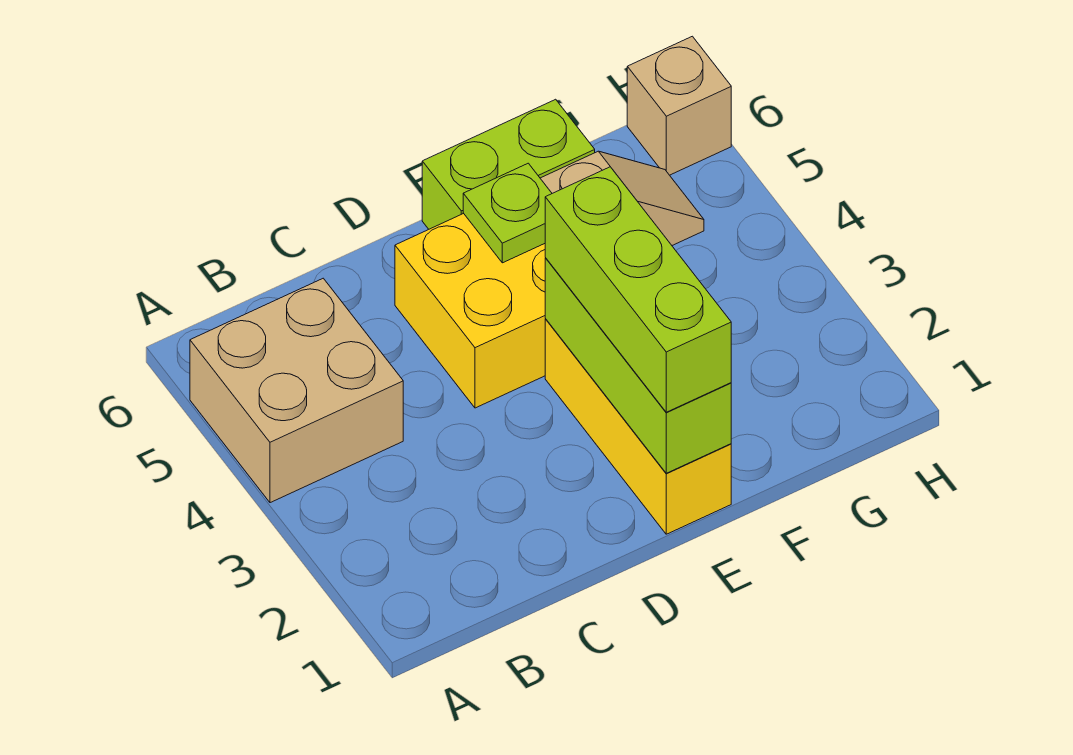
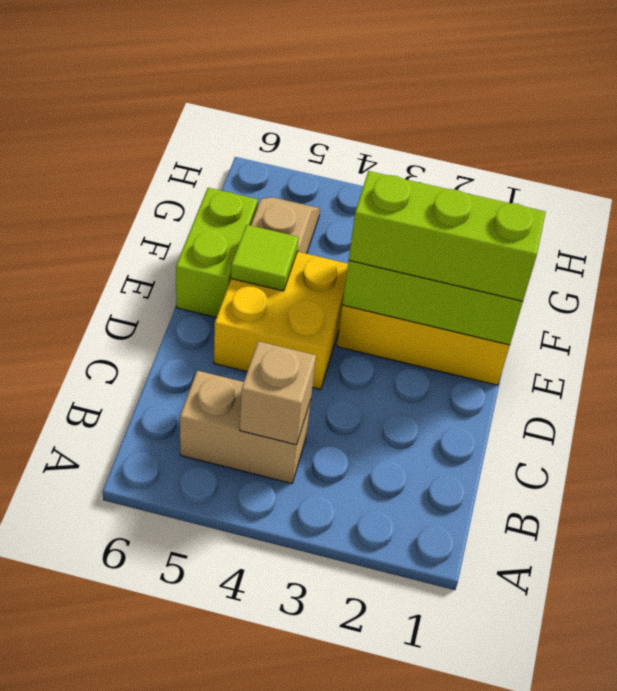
tan brick A4:B5 level 1 -> tan brick B4:B5 level 1
lime plate E5 level 2 -> lime tile E5 level 2
tan brick H6 level 1 -> tan brick B4 level 2

